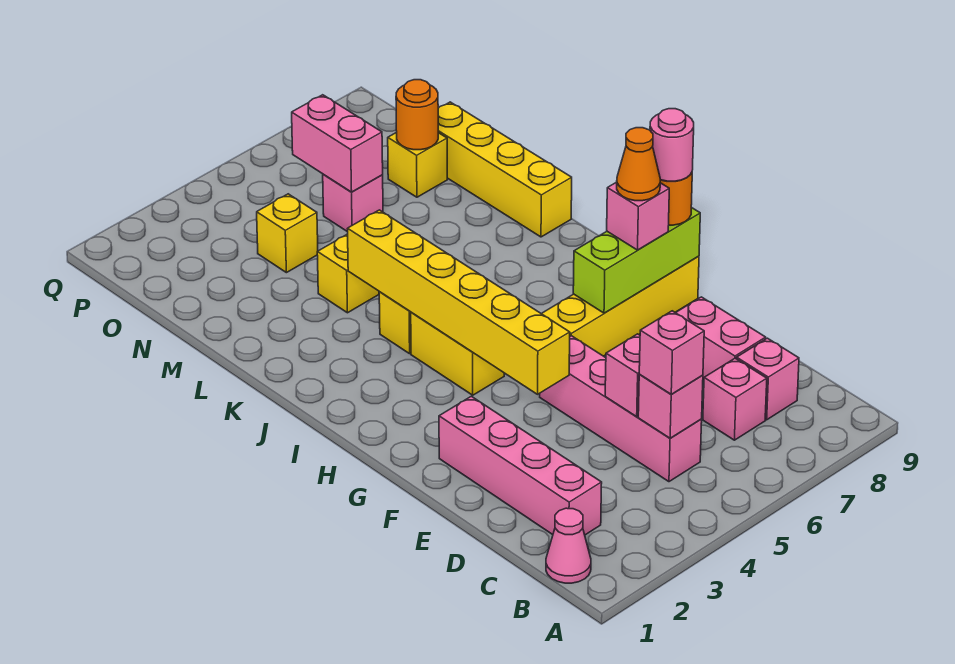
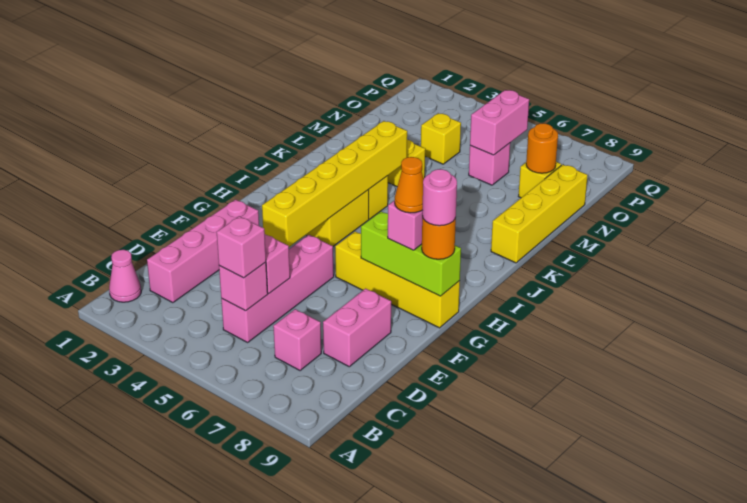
pink brick C8 level 1 -> none

